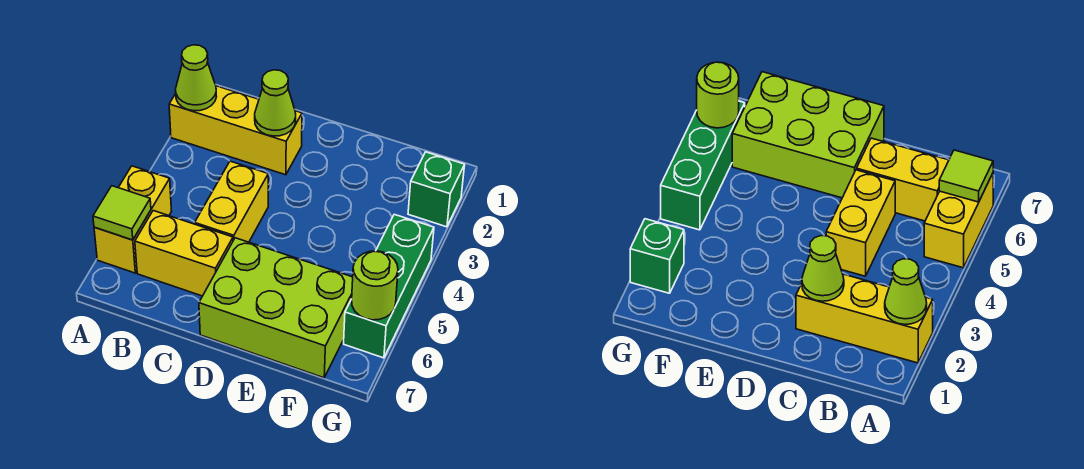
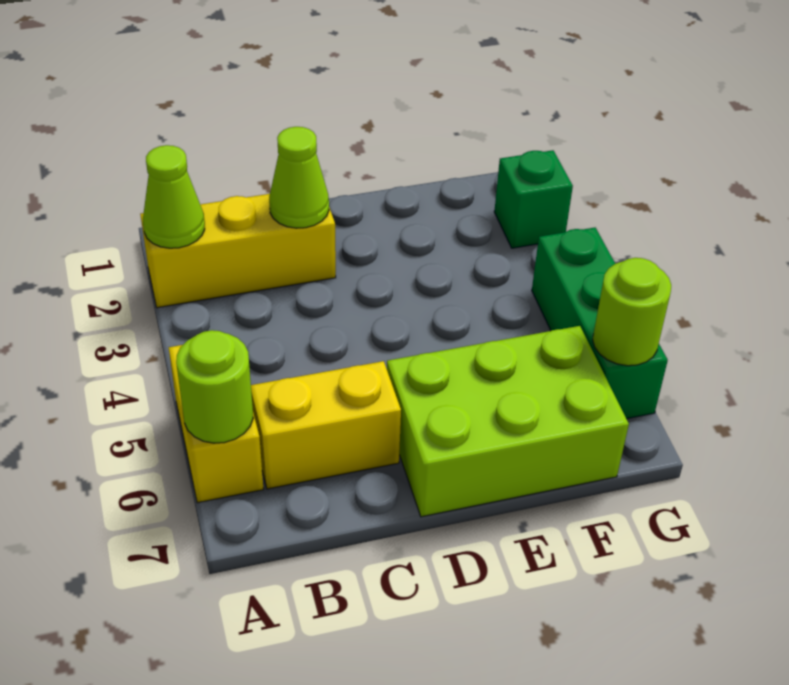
lime tile A6 level 2 -> lime round brick A6 level 2
yellow brick C4:C5 level 1 -> none

